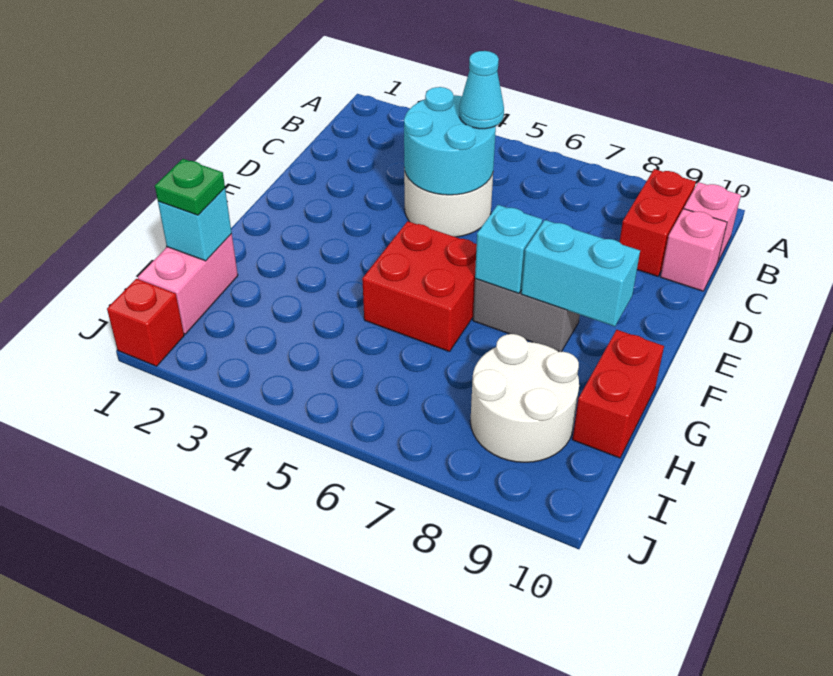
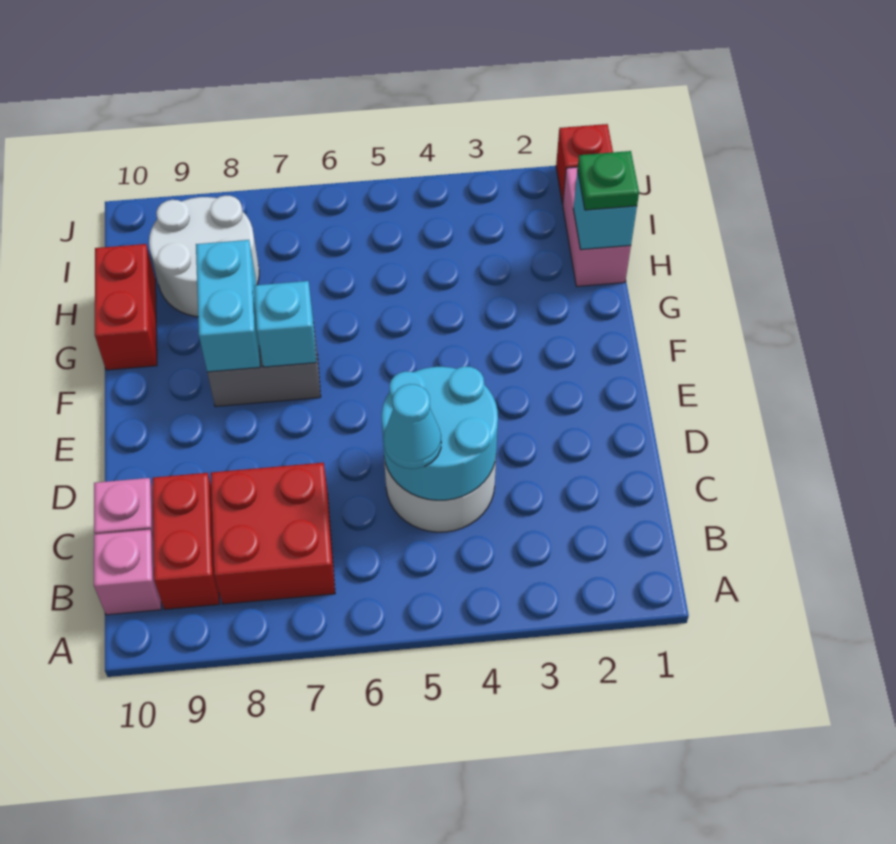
red brick F5:G6 level 1 -> red brick B7:C8 level 1
cyan brick F8:F9 level 2 -> cyan brick F8:G8 level 2

